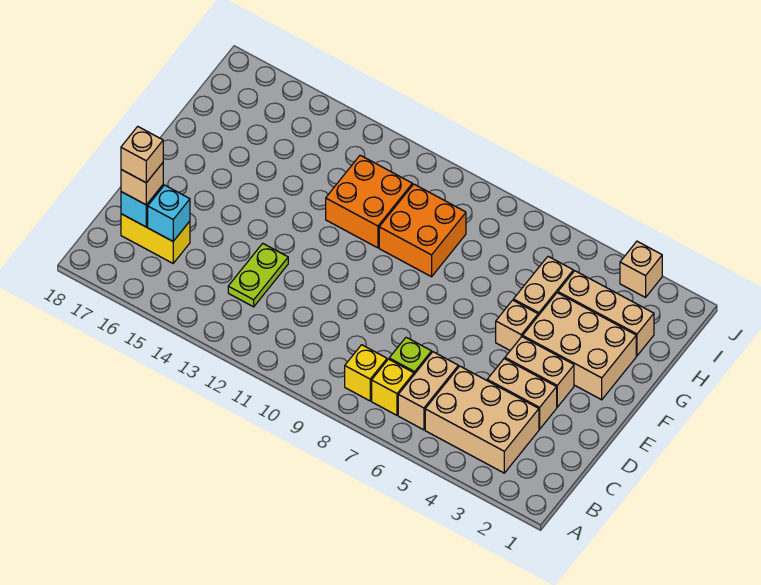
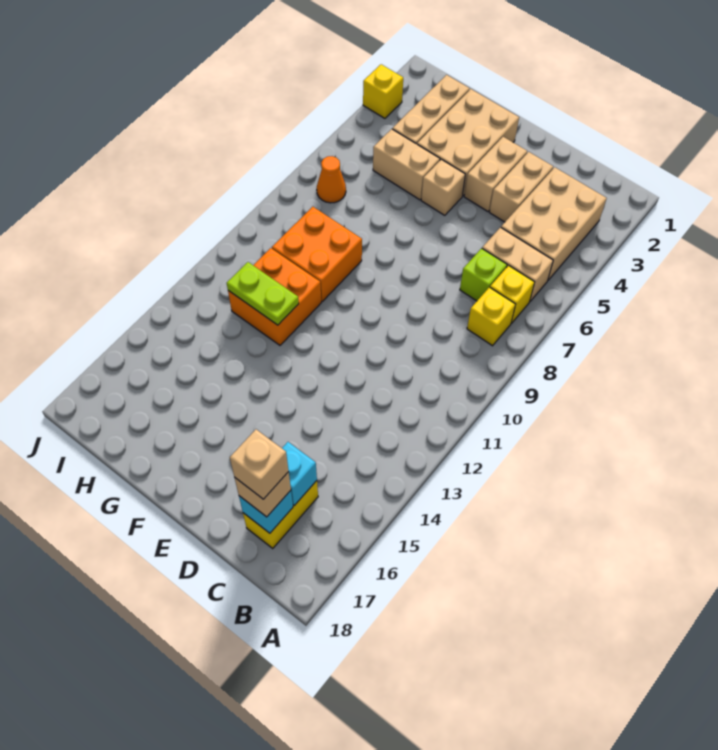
lime plate C13:D13 level 1 -> lime plate G12:H12 level 2
none -> orange cone I7 level 1
tan brick J3 level 1 -> yellow brick J3 level 1

